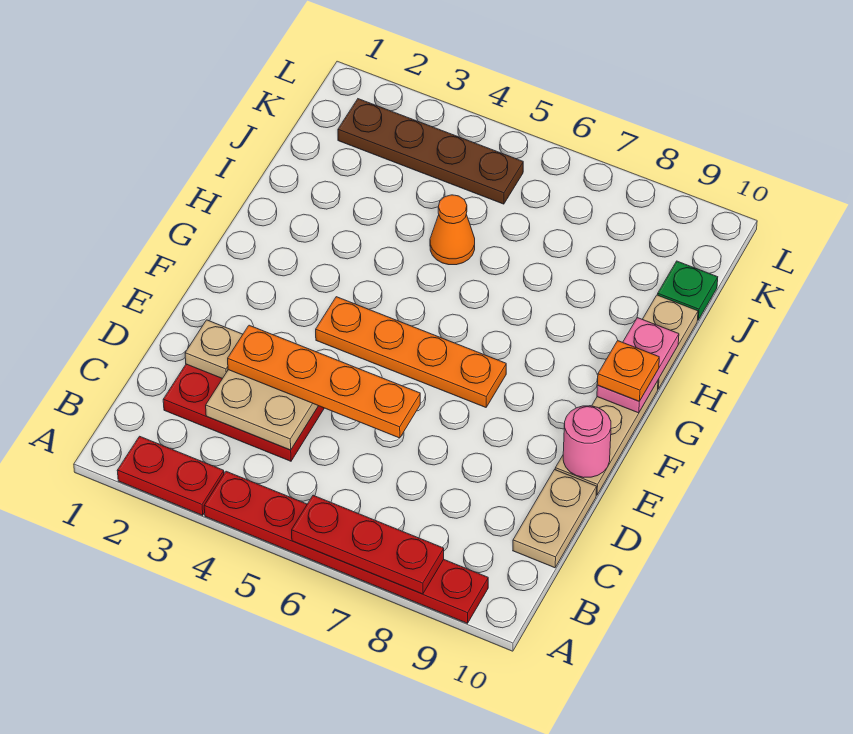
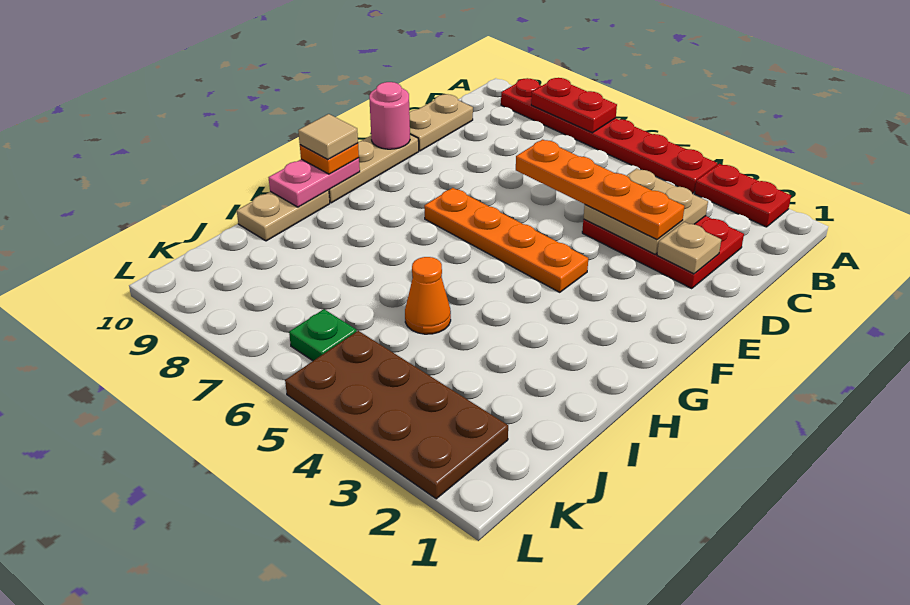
red plate A6:A8 level 2 -> red plate A7:A8 level 2
none -> tan tile G10 level 4
green plate J10 level 1 -> green plate K6 level 1
brown plate K2:K5 level 1 -> brown plate K2:L5 level 1

